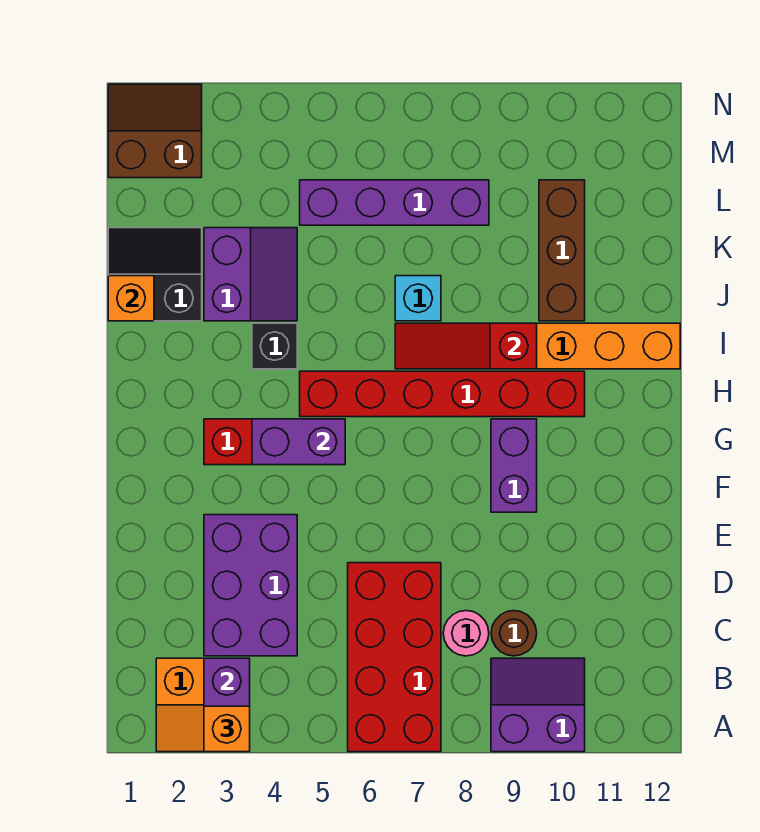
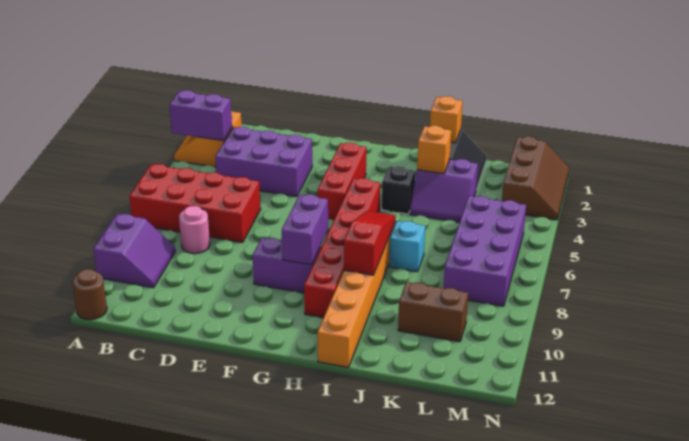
orange brick A3 level 3 -> orange brick J3 level 2
brown round brick C9 level 1 -> brown round brick A12 level 1
purple brick G4:G5 level 2 -> purple brick G8:G9 level 2
brown brick J10:L10 level 1 -> brown brick K10:L10 level 1
purple brick L5:L8 level 1 -> purple brick L5:M8 level 1
brown slope M1:N2 level 1 top M -> brown slope M1:N3 level 1 top M

